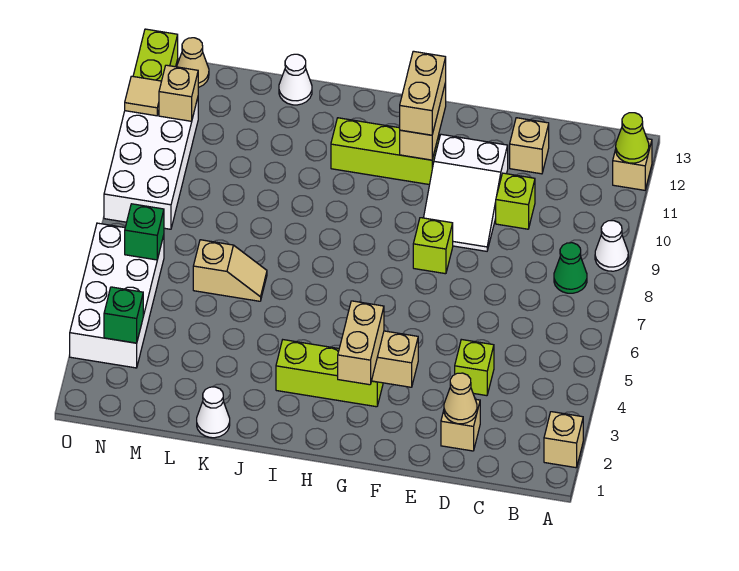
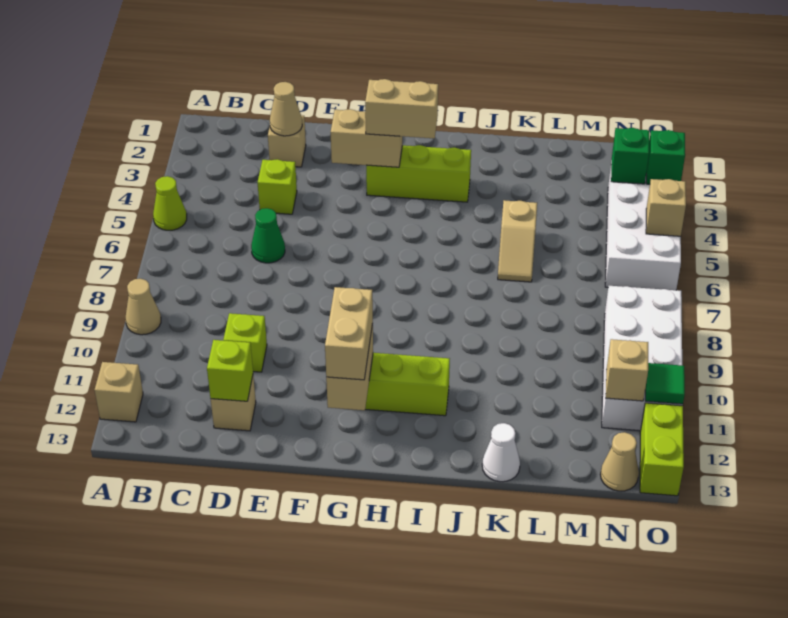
tan brick A2 level 1 -> tan brick O5 level 2
white cone A9 level 1 -> tan cone A9 level 1
lime cone A12 level 2 -> lime cone A5 level 1
green cone B8 level 1 -> green cone D6 level 1
white slope E9:F11 level 1 top 11 -> none
lime brick F8 level 1 -> lime brick D12 level 2
tan brick G2:G3 level 3 -> tan brick G3:H3 level 3
white cone K1 level 1 -> none
tan slope K6:L6 level 1 top L -> tan slope K5:K6 level 1 top 5
green brick N6 level 2 -> green brick O3 level 2
tan tile O11 level 2 -> green tile O11 level 2

